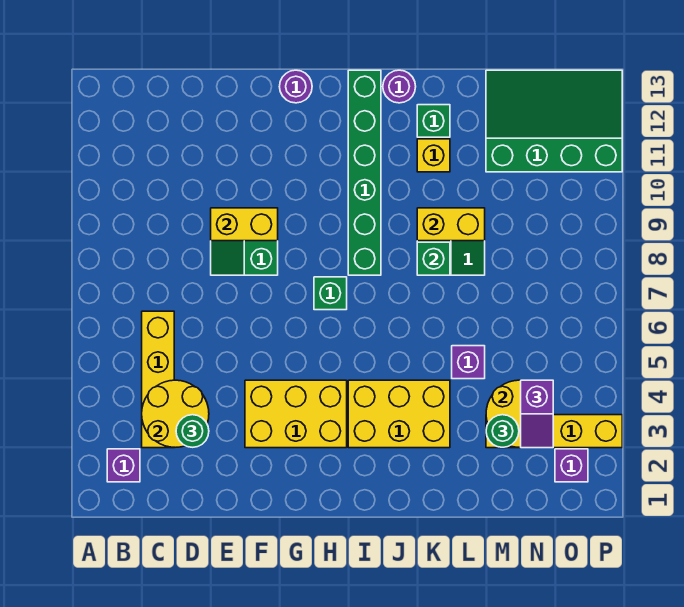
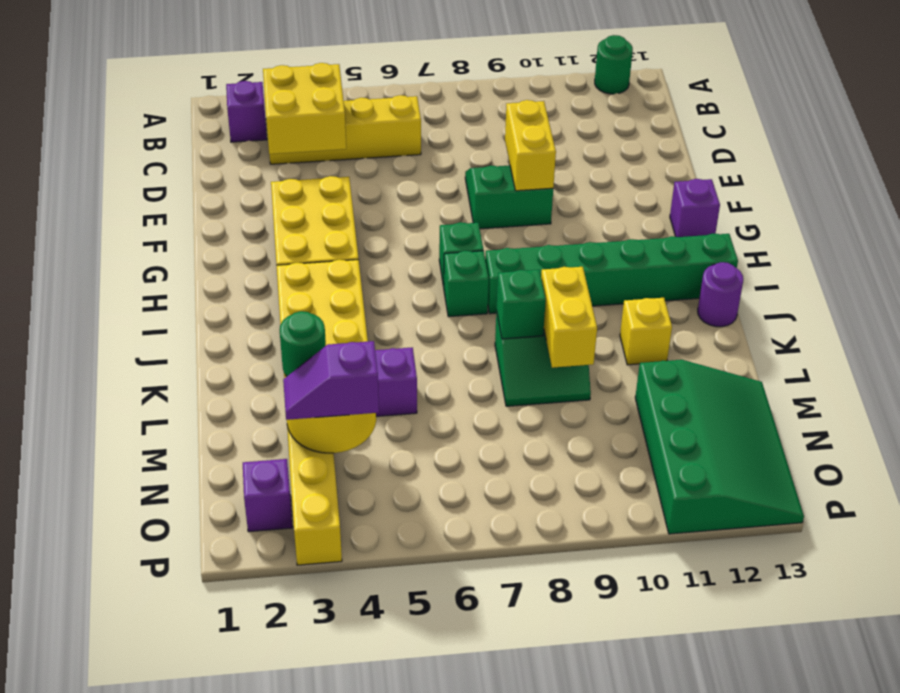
yellow round brick C3:D4 level 2 -> yellow brick C3:D4 level 2
green round brick D3 level 3 -> green round brick A12 level 1
purple round brick G13 level 1 -> purple brick G13 level 1
green brick K12 level 1 -> green brick I7 level 1

